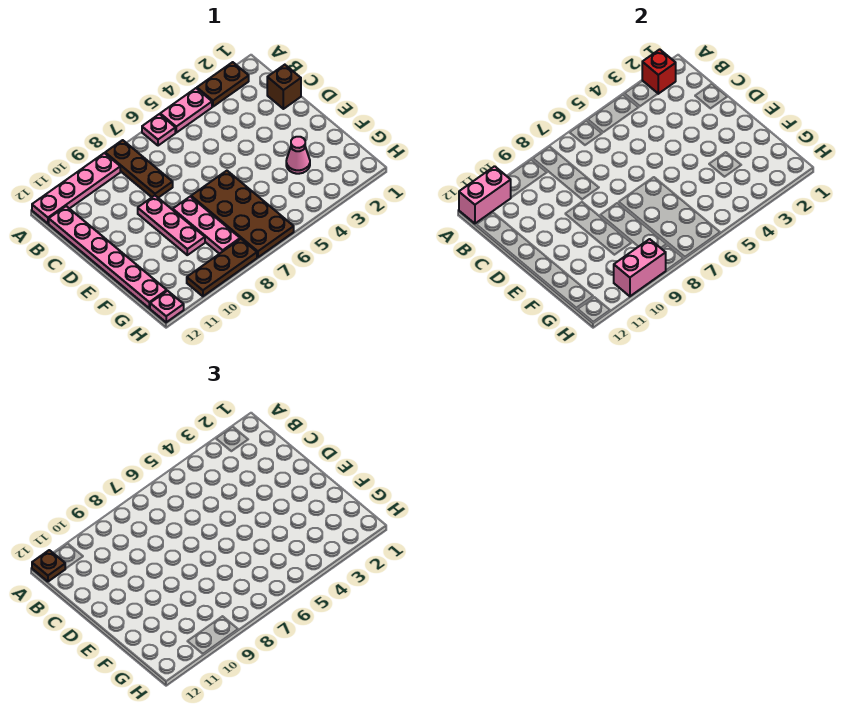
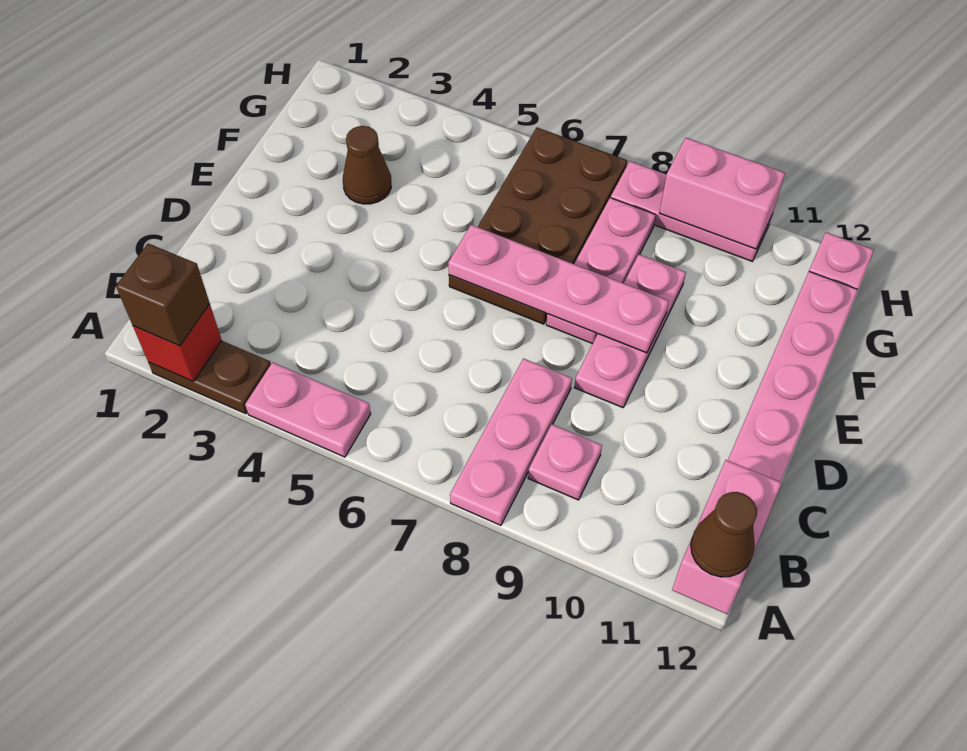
pink plate A6 level 1 -> pink plate B9 level 1
brown plate A8:C8 level 1 -> pink plate A8:C8 level 1
pink plate A9:A12 level 1 -> pink plate E6:E9 level 2
pink brick A11:A12 level 2 -> pink brick A12:B12 level 2
brown plate A12 level 3 -> brown cone A12 level 3
brown brick C1 level 1 -> brown brick A2 level 3
pink cone F3 level 1 -> brown cone F3 level 1
brown plate H8:H10 level 1 -> pink plate H8:H10 level 1

